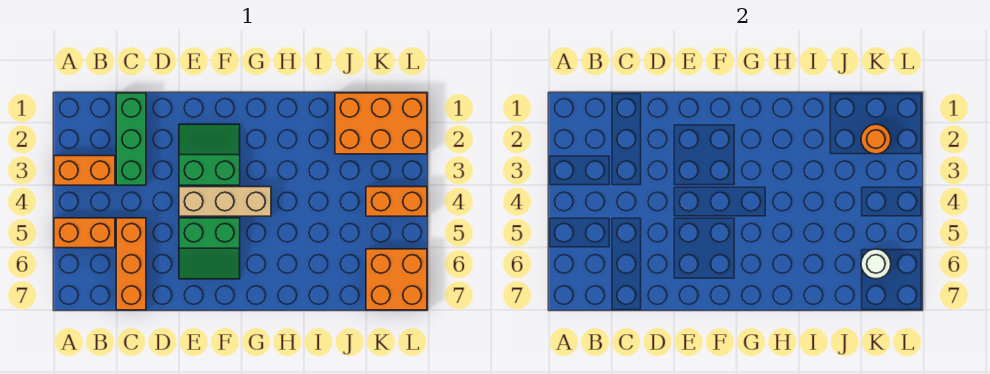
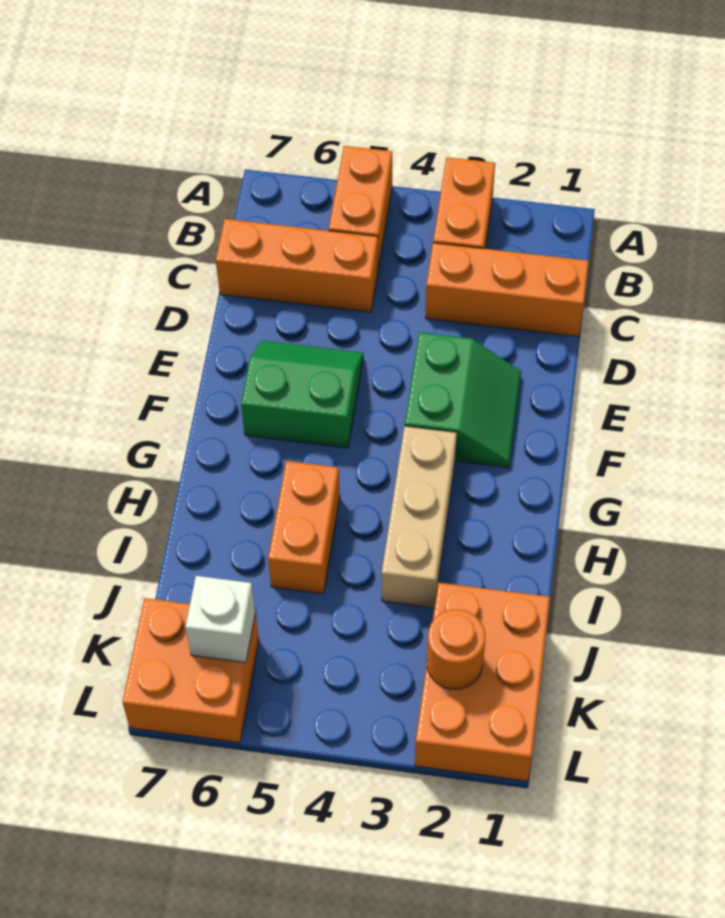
green brick C1:C3 level 1 -> orange brick C1:C3 level 1
tan brick E4:G4 level 1 -> tan brick G3:I3 level 1
green slope E5:F6 level 1 top 5 -> green slope E5:F6 level 1 top F
orange brick K4:L4 level 1 -> orange brick H5:I5 level 1
white round brick K6 level 2 -> white brick K6 level 2

